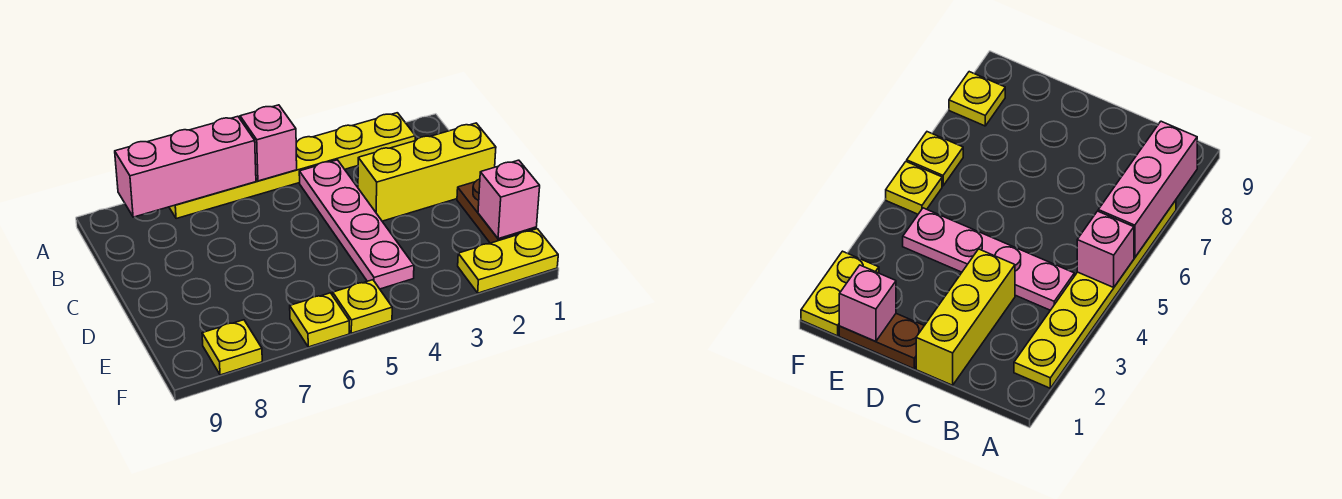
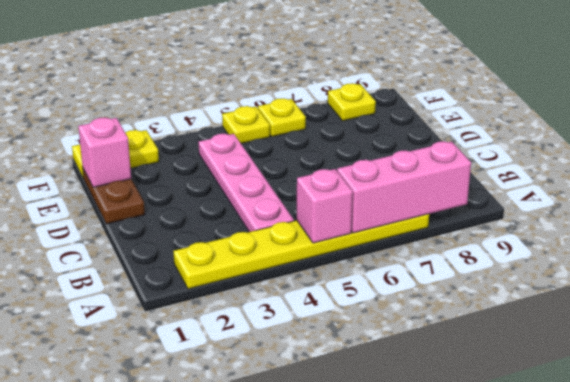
yellow brick C1:C3 level 1 -> none

